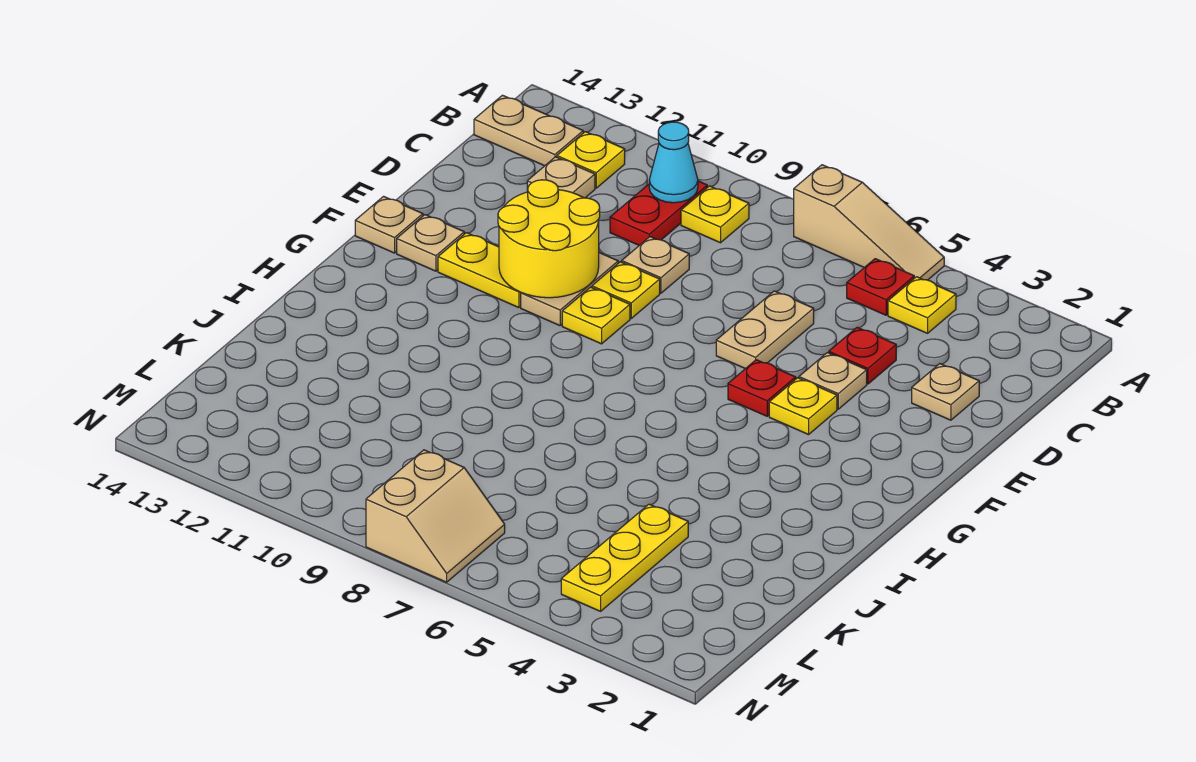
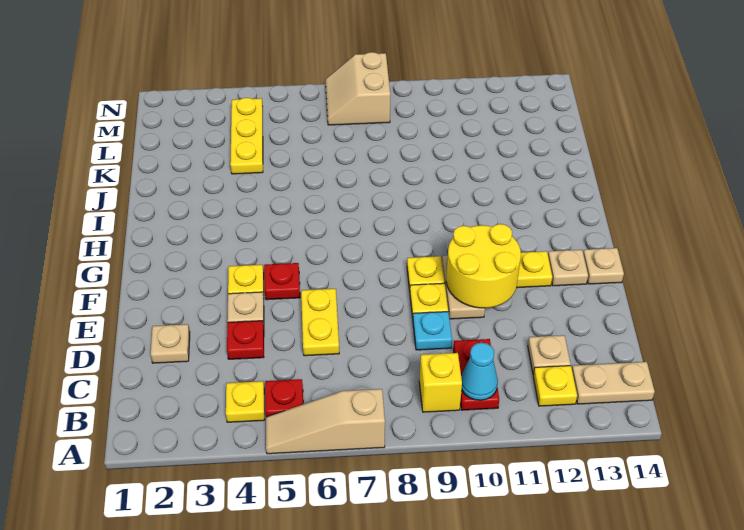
yellow plate B9 level 1 -> yellow brick B9 level 1
tan plate D6:E6 level 1 -> yellow plate D6:E6 level 1
tan plate D9 level 1 -> cyan plate D9 level 1

